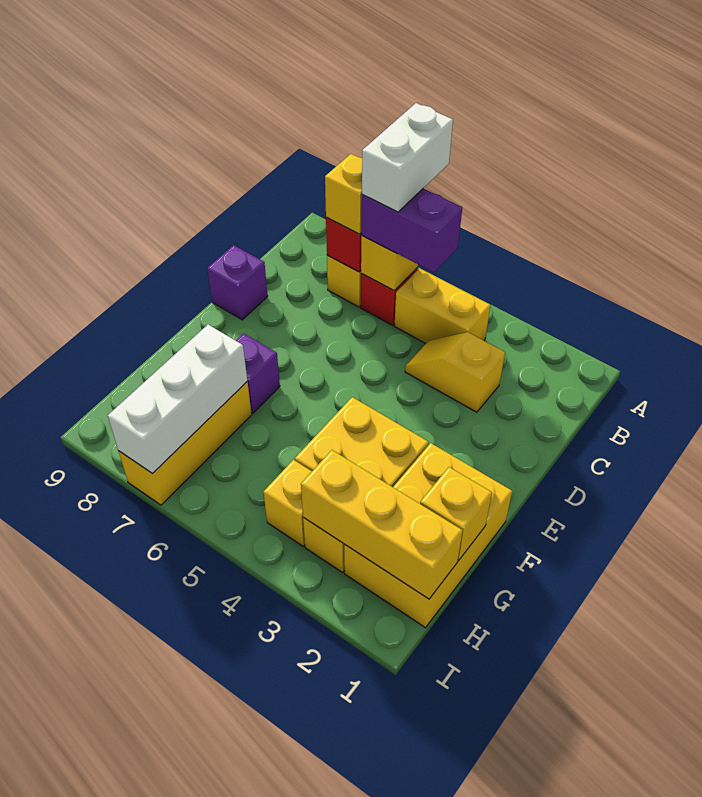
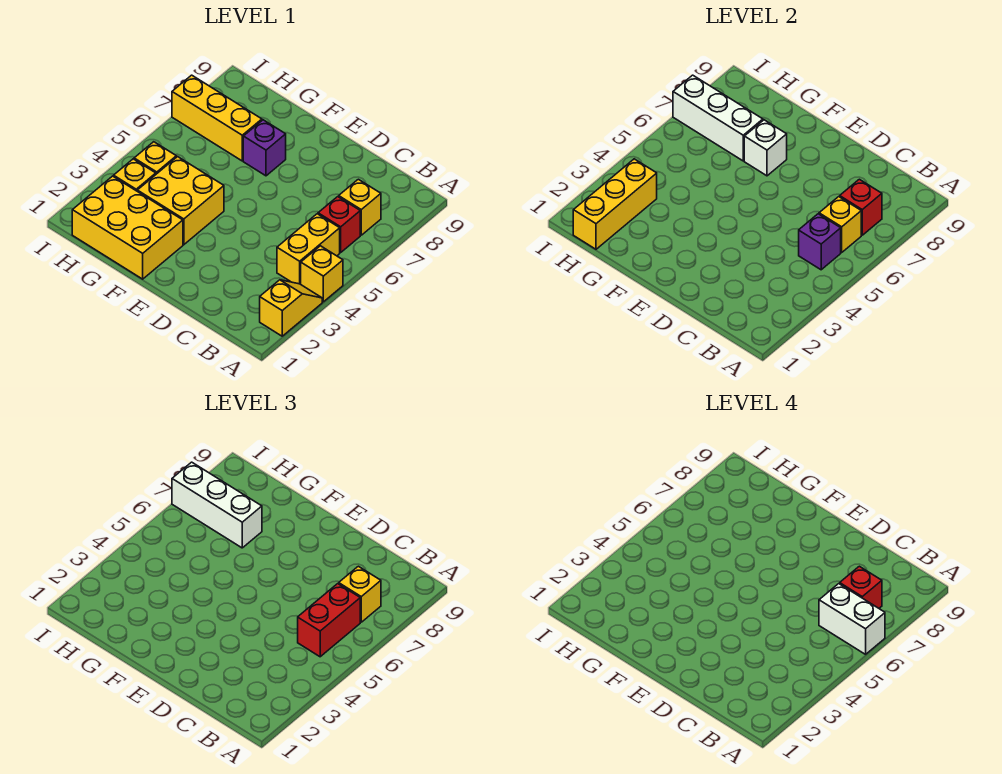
purple brick B5:B6 level 3 -> red brick B5:B6 level 3
none -> red brick B7 level 4
yellow slope C3:C4 level 1 top 3 -> yellow slope A2:A3 level 1 top 2
purple brick D9 level 1 -> purple brick B5 level 2
none -> white brick F7 level 2
yellow brick G1 level 2 -> yellow brick A4 level 1
none -> white brick G7:I7 level 3

